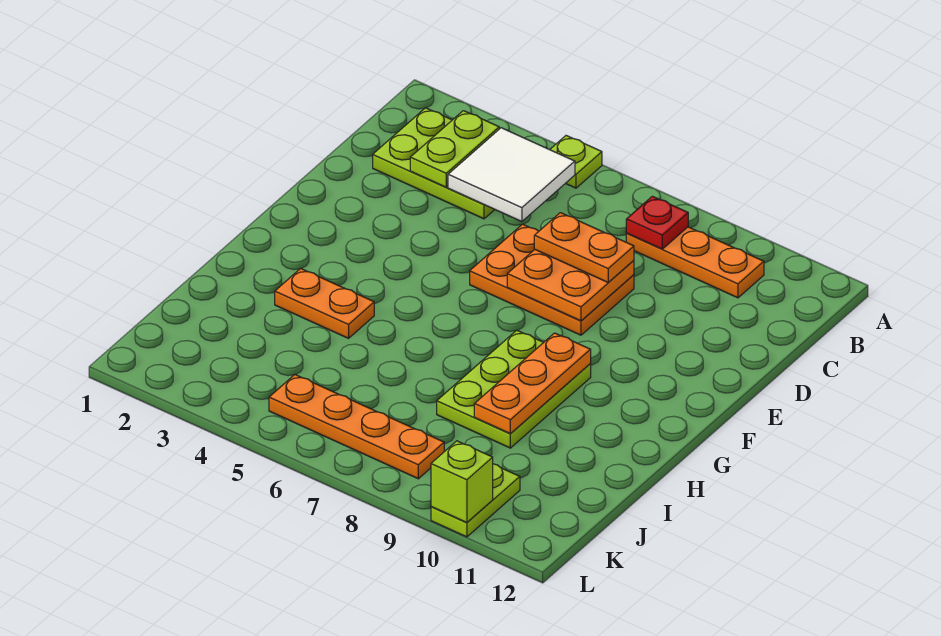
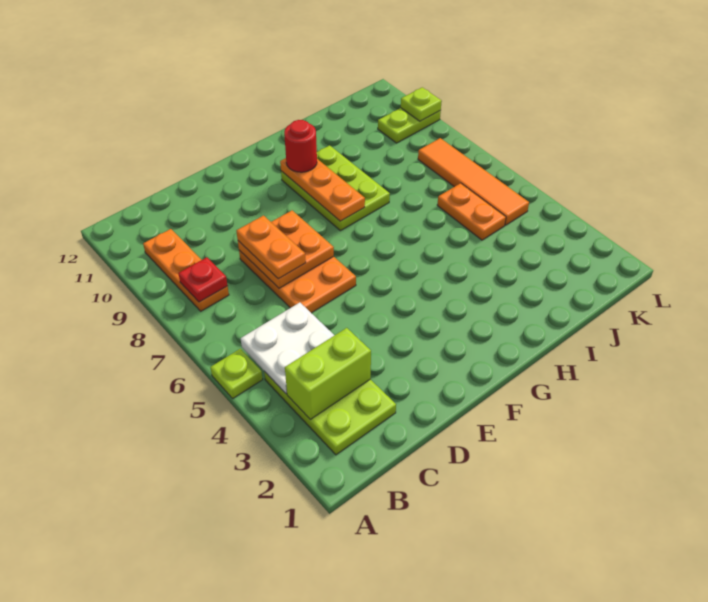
lime plate B3:C3 level 2 -> lime brick B3:C3 level 2
white tile B4:C5 level 2 -> white plate B4:C5 level 2
lime plate G8:I9 level 1 -> lime plate G8:H10 level 1
orange plate G9:I9 level 2 -> orange plate G8:G10 level 2
none -> red round brick G10 level 3
orange plate H3:H4 level 1 -> orange plate J5:J6 level 1
orange plate K5:K8 level 1 -> orange tile K5:K8 level 1
lime brick L10 level 2 -> lime plate L10 level 2

